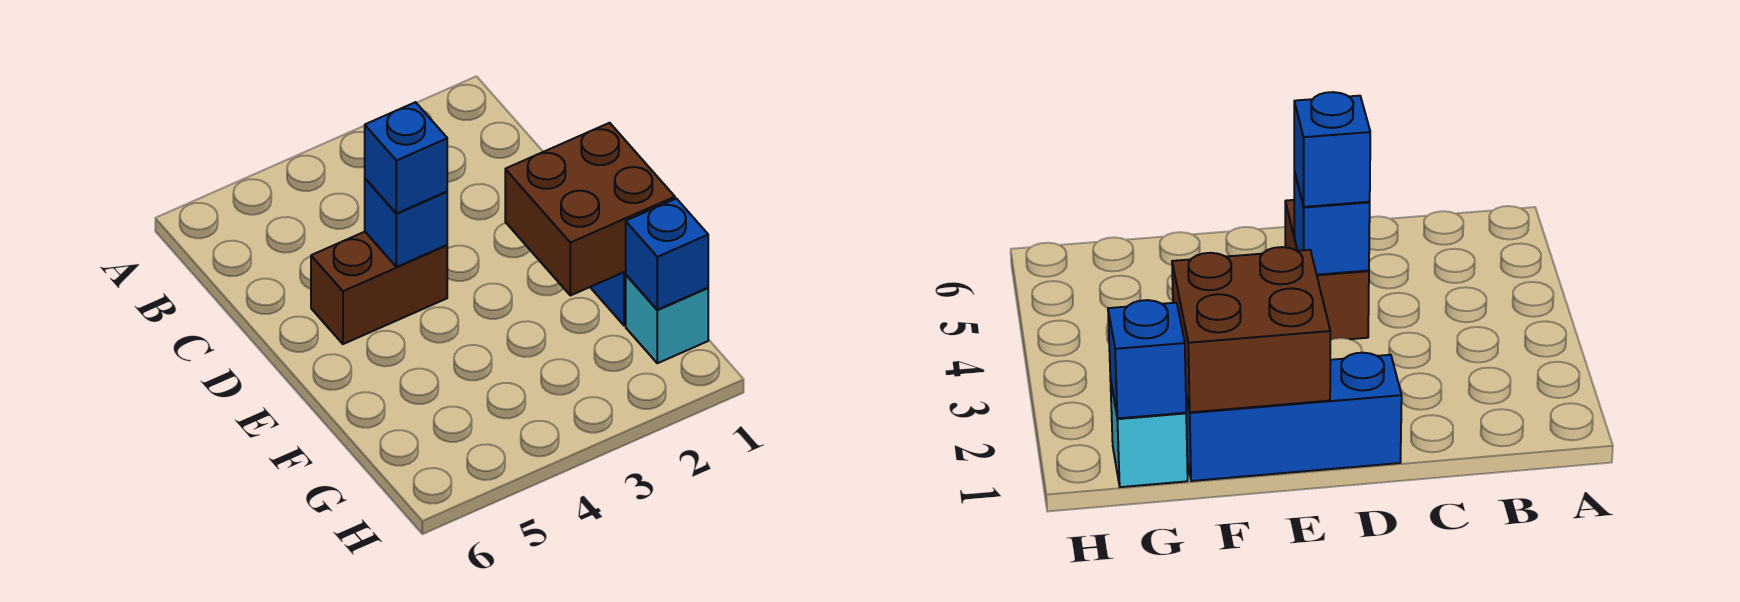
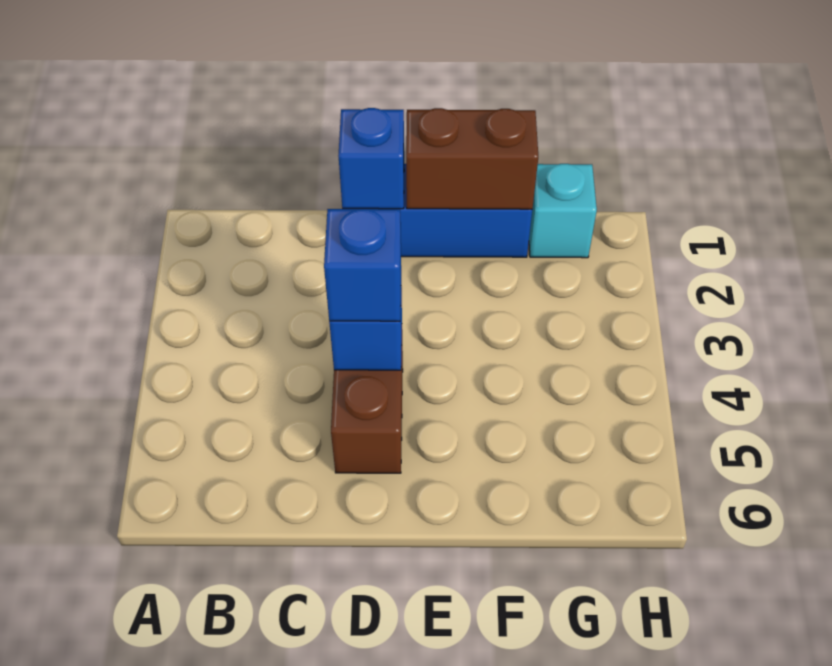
brown brick E1:F2 level 2 -> brown brick E1:F1 level 2
blue brick G1 level 2 -> blue brick D1 level 2

